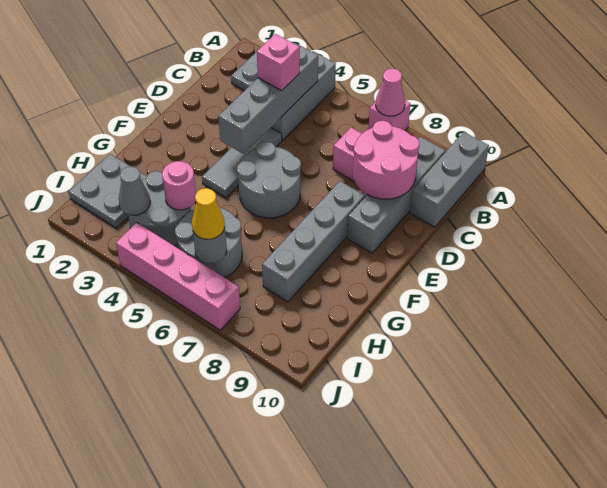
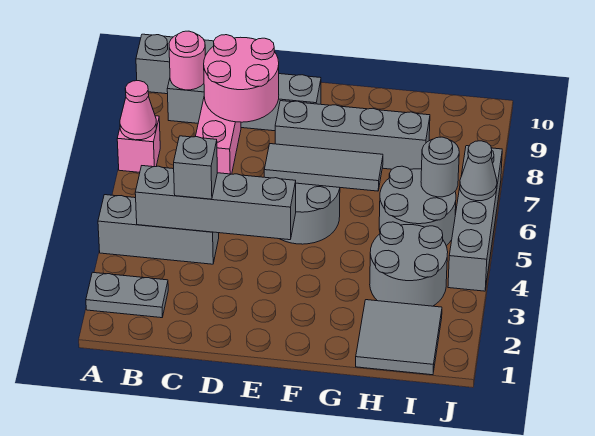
pink brick C4 level 3 -> grey brick C4 level 3
grey tile D4:F4 level 1 -> grey tile E6:G6 level 2
grey plate H1:I2 level 1 -> grey tile H1:I2 level 1
pink round brick H4 level 2 -> pink round brick B9 level 2
grey cone I3 level 2 -> grey cone J6 level 2
yellow cone I6 level 3 -> none
pink brick J4:J7 level 1 -> grey brick J4:J7 level 1

